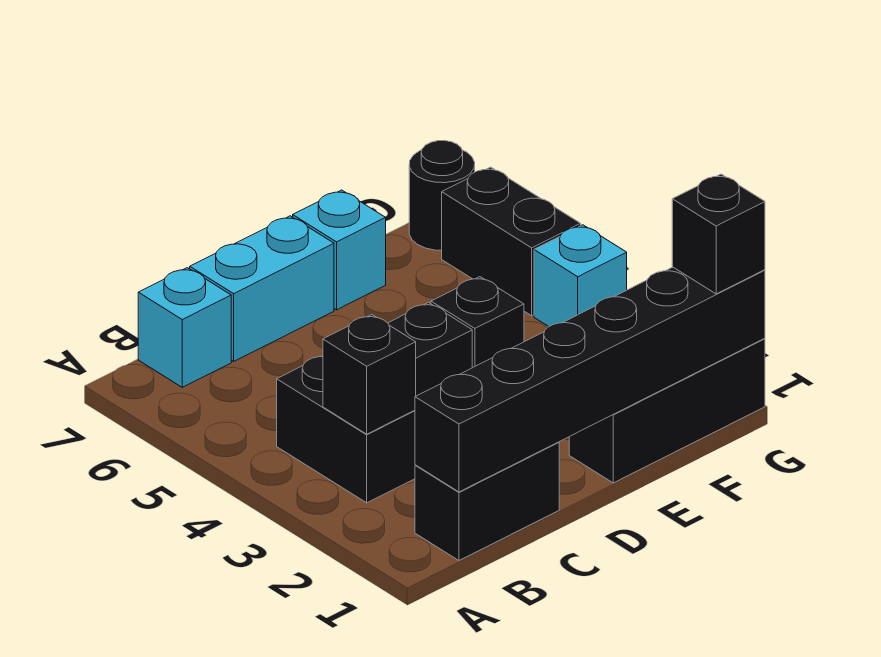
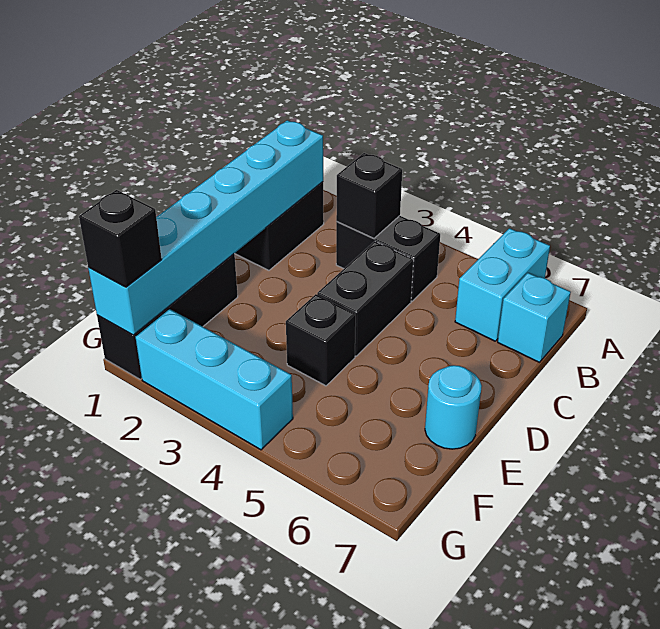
black brick B1:G1 level 2 -> cyan brick B1:G1 level 2
cyan brick C7:D7 level 1 -> cyan brick A6:B6 level 1
cyan brick E7 level 1 -> cyan round brick E7 level 1
cyan brick G4 level 1 -> cyan brick G2:G4 level 1
black brick G5:G6 level 1 -> none
black round brick G7 level 1 -> none

